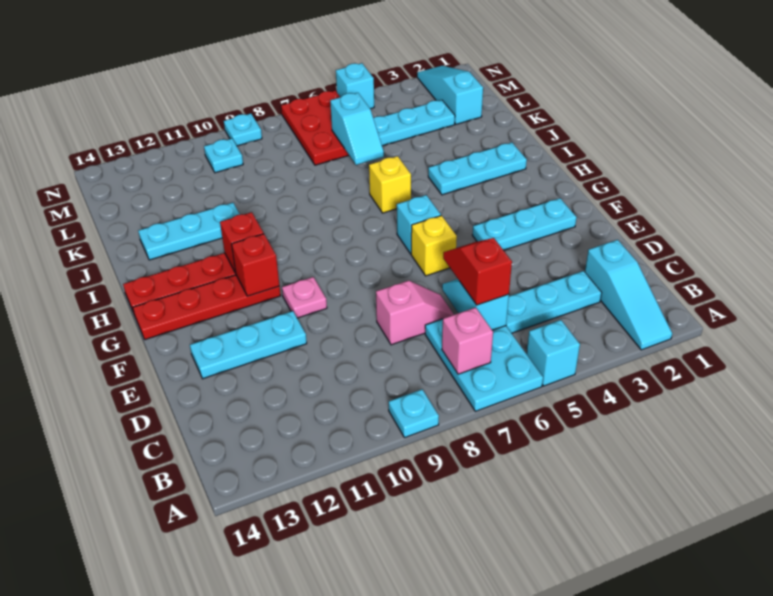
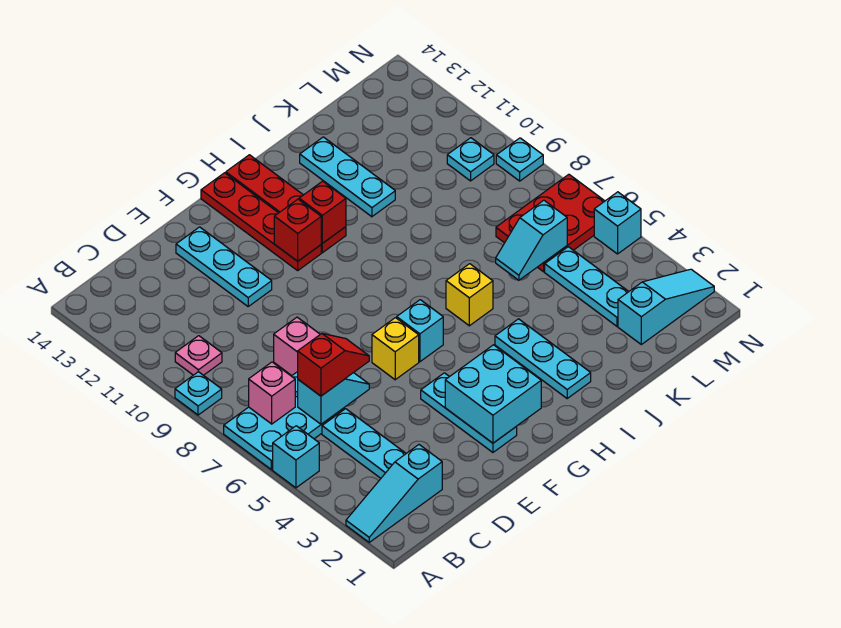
none -> cyan brick F2:G3 level 2
pink plate F10 level 1 -> pink plate B10 level 1

